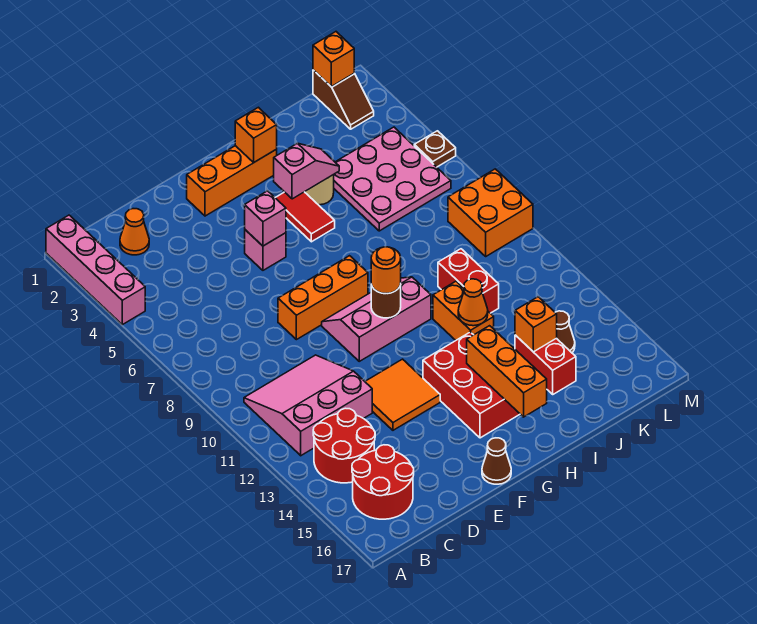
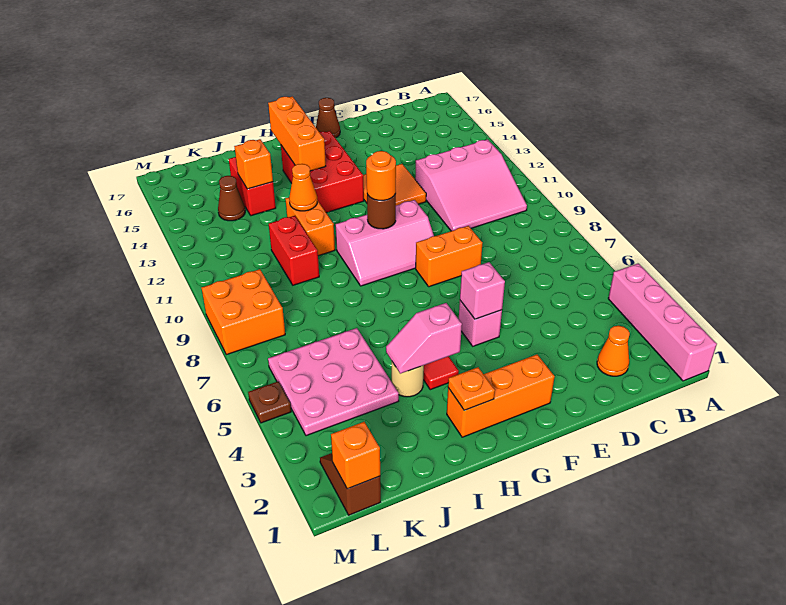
red round brick B13:C14 level 1 -> none
red round brick B15:C16 level 1 -> none
orange brick E8:G8 level 1 -> orange brick E8:F8 level 1
orange brick H2 level 2 -> orange plate H2 level 2

